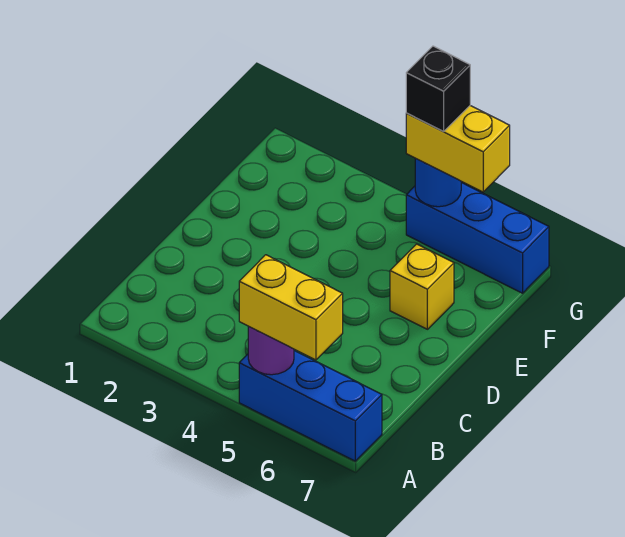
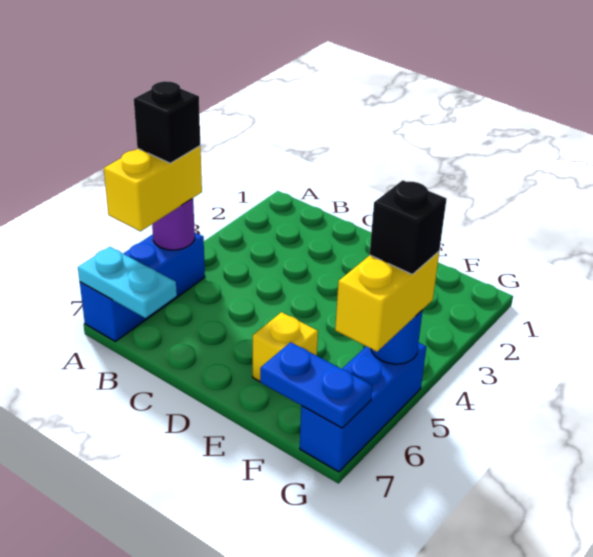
none -> black brick A5 level 4
none -> cyan plate A7:B7 level 2
none -> blue plate F7:G7 level 2

